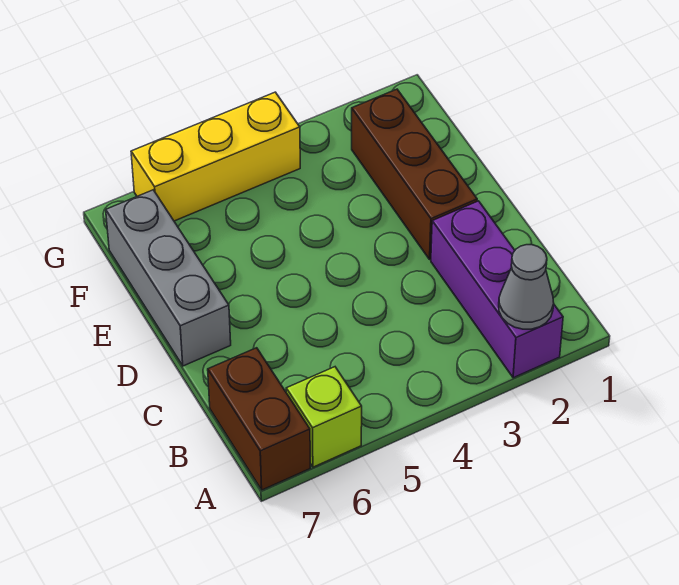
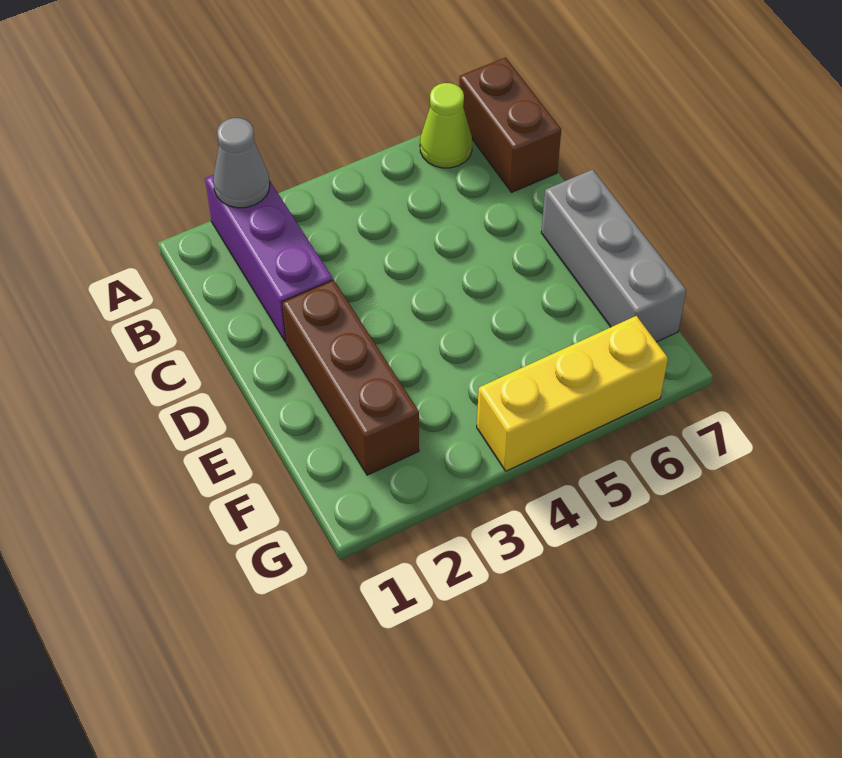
lime brick A6 level 1 -> lime cone A6 level 1

